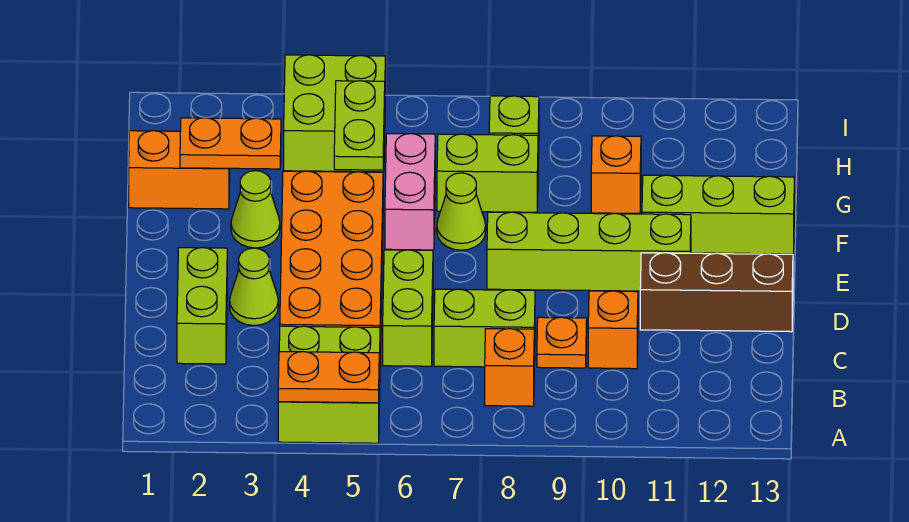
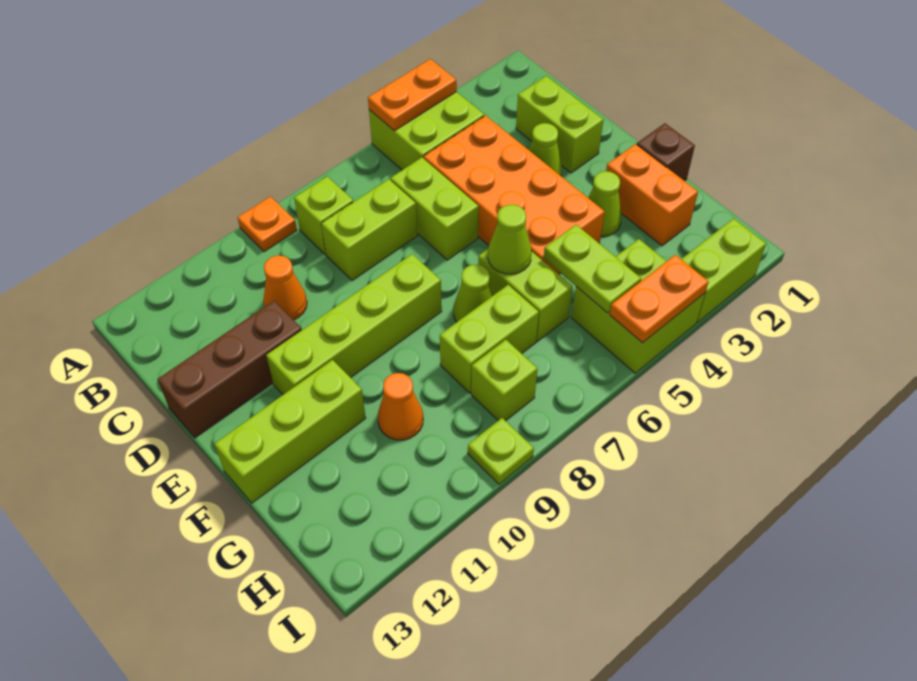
orange brick B8 level 1 -> lime brick B8 level 1
orange plate C9 level 1 -> orange plate A9 level 1
orange brick C10 level 1 -> orange cone C10 level 1
none -> brown brick F1 level 1
pink brick F6:G6 level 1 -> lime brick F6:G6 level 1
none -> lime cone F6 level 2
orange brick G1:G2 level 1 -> orange brick F2:G2 level 1
orange plate G2:G3 level 2 -> orange plate I4:I5 level 2
orange brick G10 level 1 -> orange cone G10 level 1
none -> lime brick I2:I3 level 1
none -> lime plate I9 level 1

